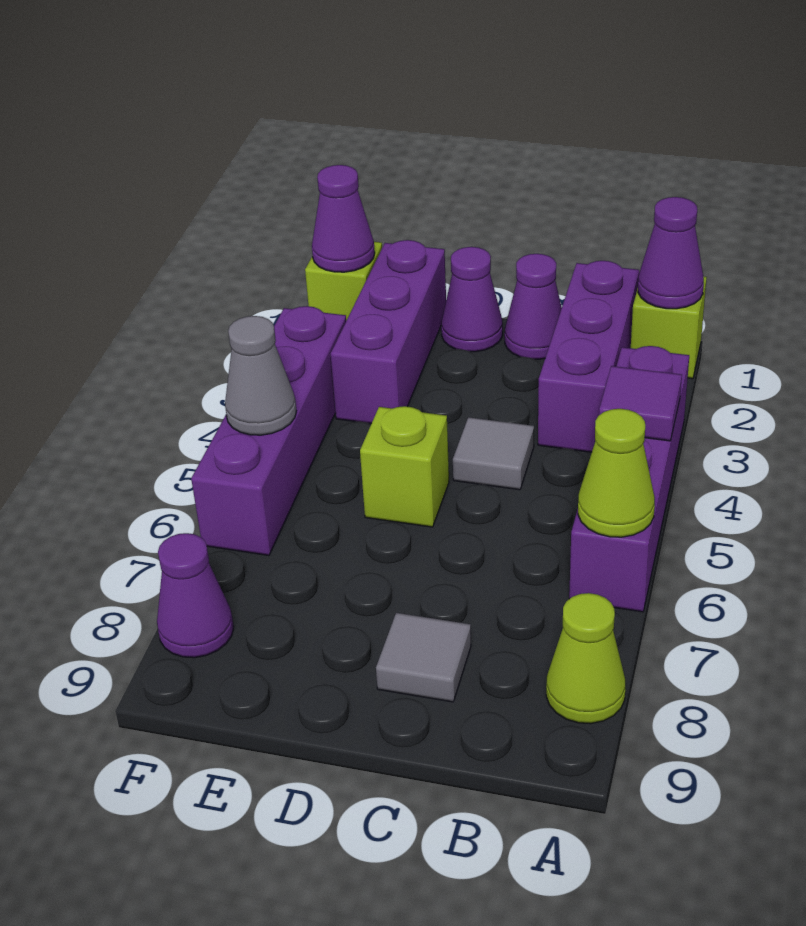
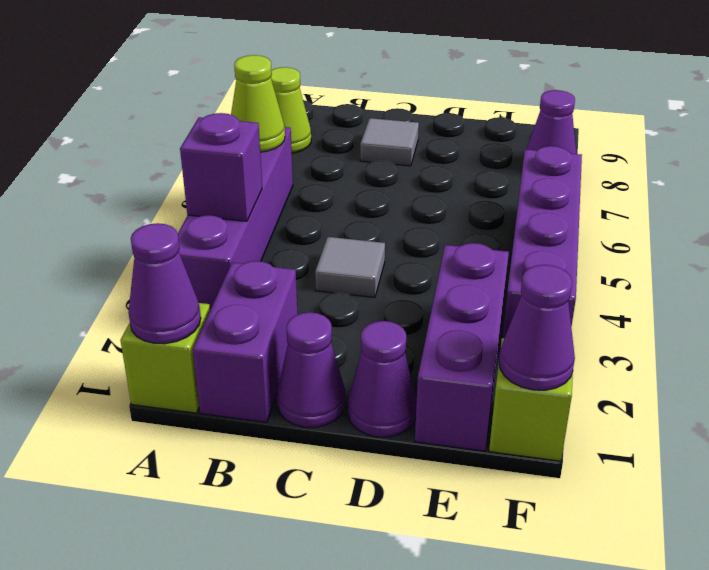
purple tile A4 level 2 -> purple brick A4 level 2
purple brick B1:B3 level 1 -> purple brick B1:B2 level 1
lime brick D5 level 1 -> none
grey cone F5 level 2 -> none

